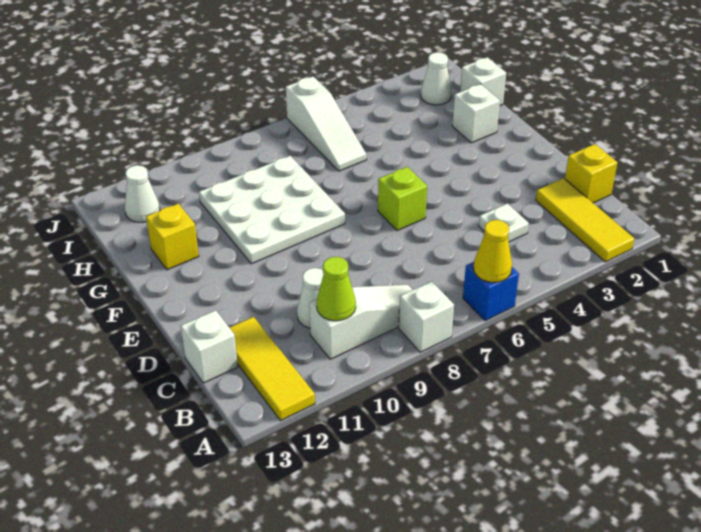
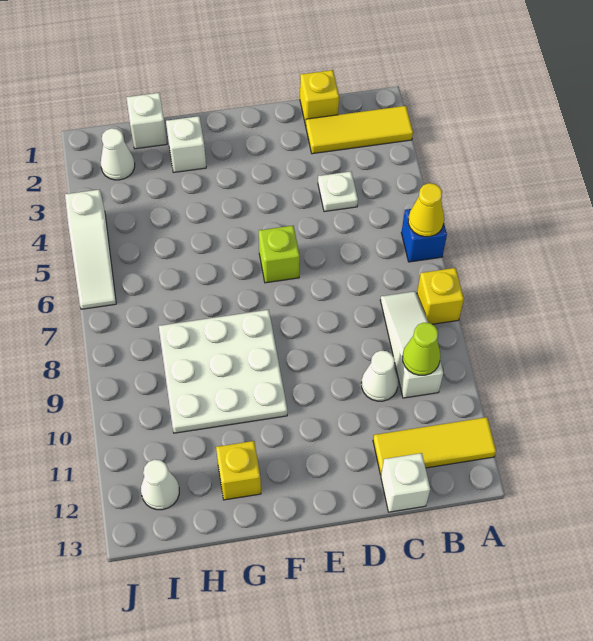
white brick A8 level 1 -> yellow brick A8 level 1
white slope H6:J6 level 1 top J -> white slope J4:J6 level 1 top 4

